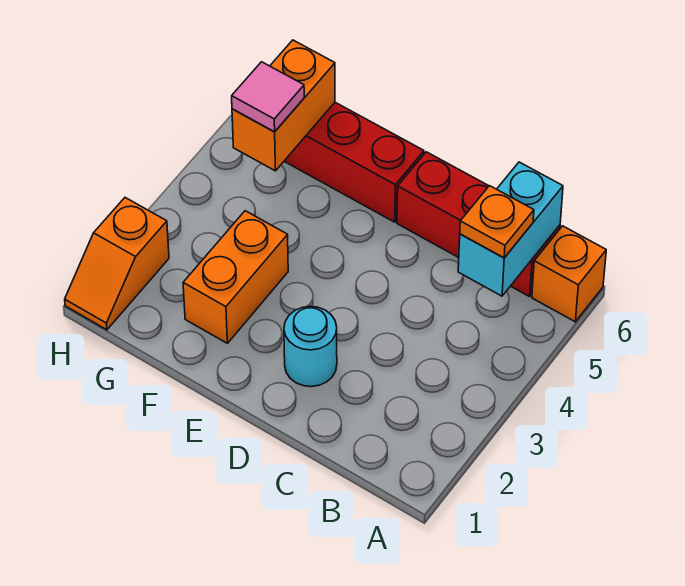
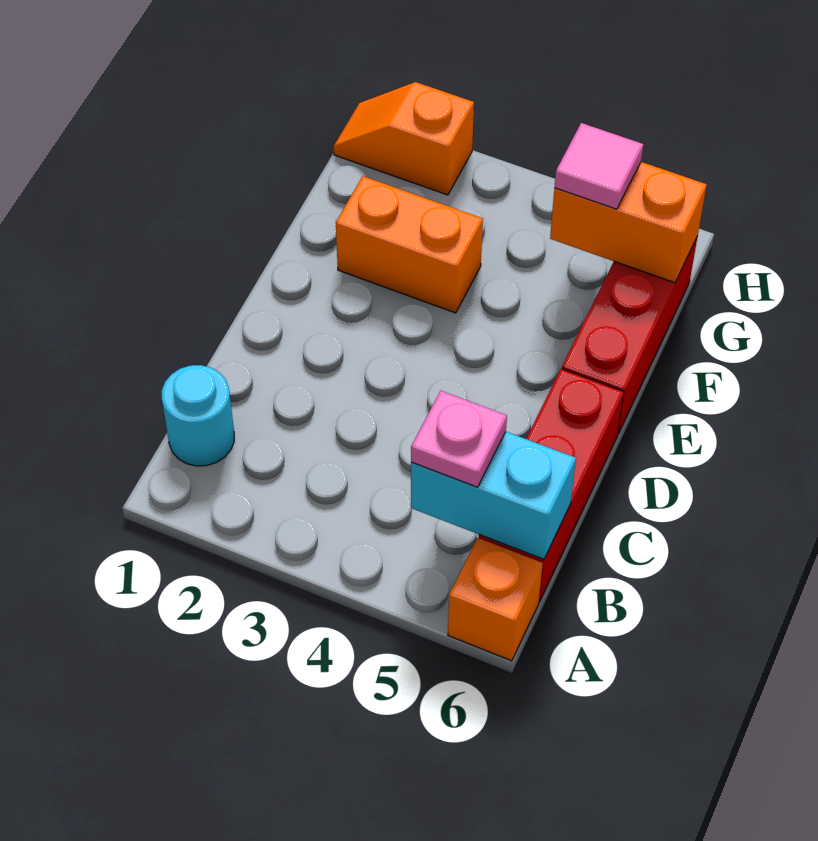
orange plate B5 level 3 -> pink plate B5 level 3
cyan round brick D2 level 1 -> cyan round brick B1 level 1

